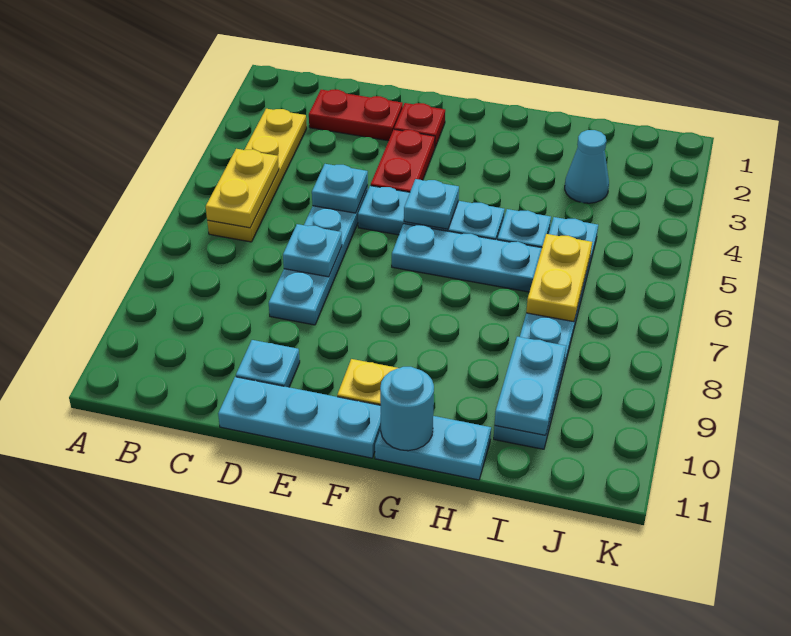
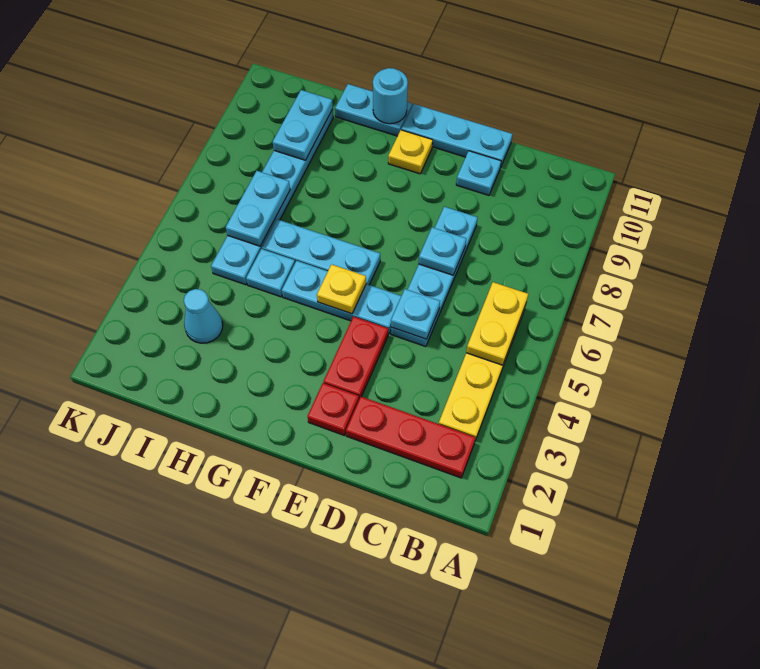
red plate C2:D2 level 1 -> red plate B2:D2 level 1
cyan plate F5 level 2 -> yellow plate F5 level 2
yellow plate I6:I7 level 2 -> cyan plate I6:I7 level 2

